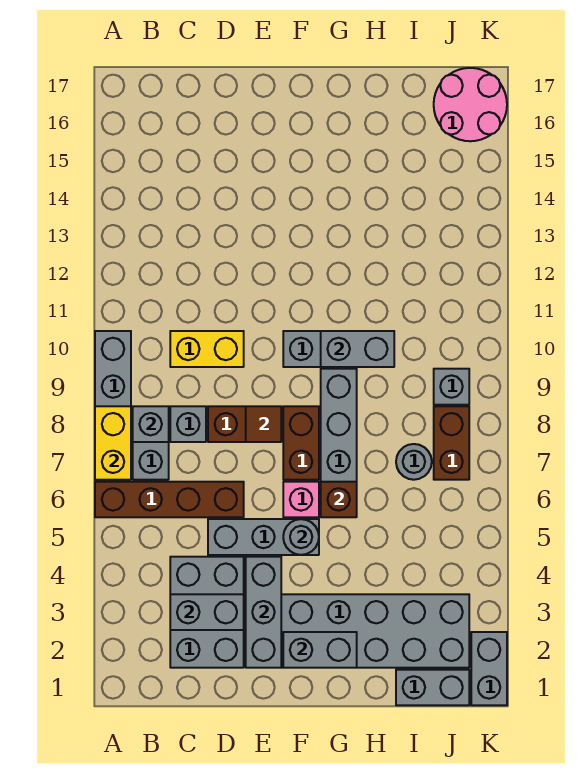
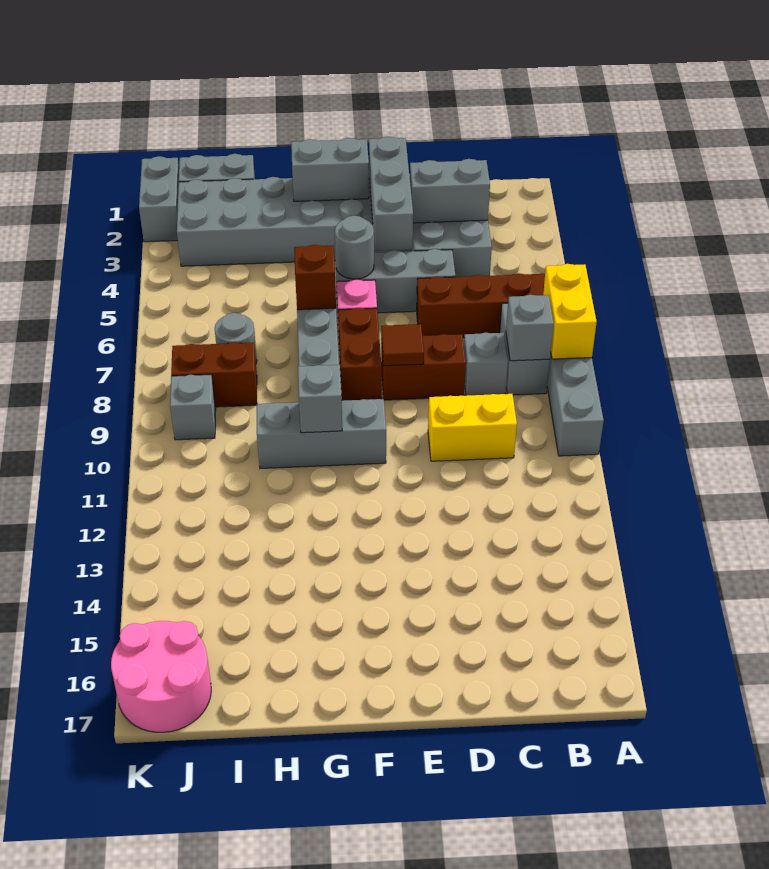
grey brick G10:H10 level 2 -> grey brick G10 level 2
brown brick J7:J8 level 1 -> brown brick I8:J8 level 1

